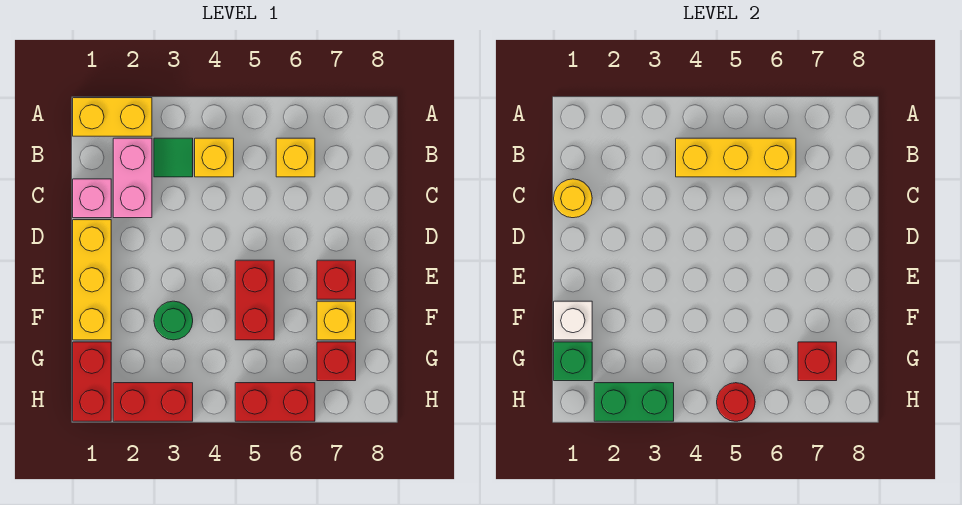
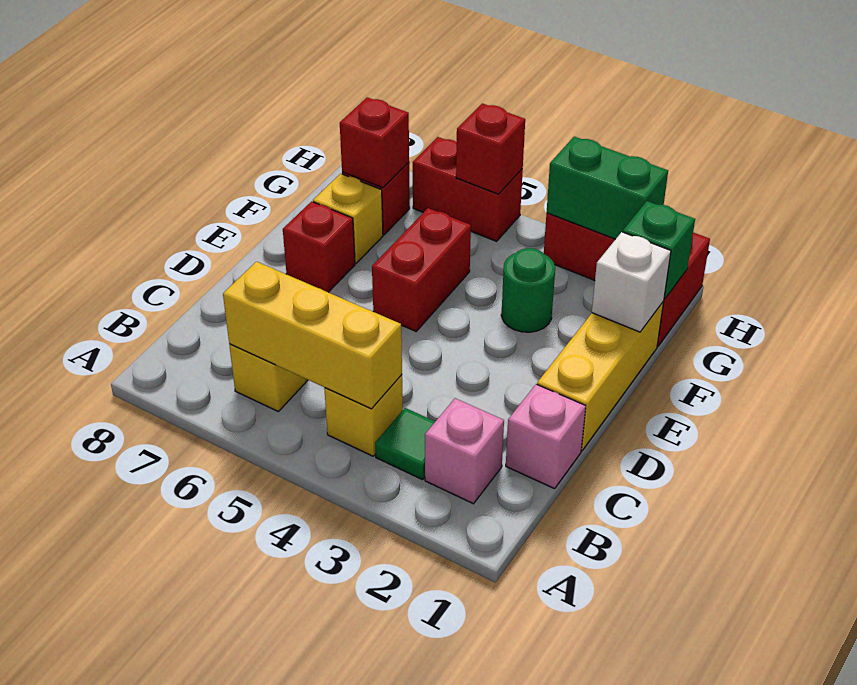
yellow brick A1:A2 level 1 -> none
pink brick B2:C2 level 1 -> pink brick B2 level 1
yellow round brick C1 level 2 -> none
red round brick H5 level 2 -> red brick H5 level 2

